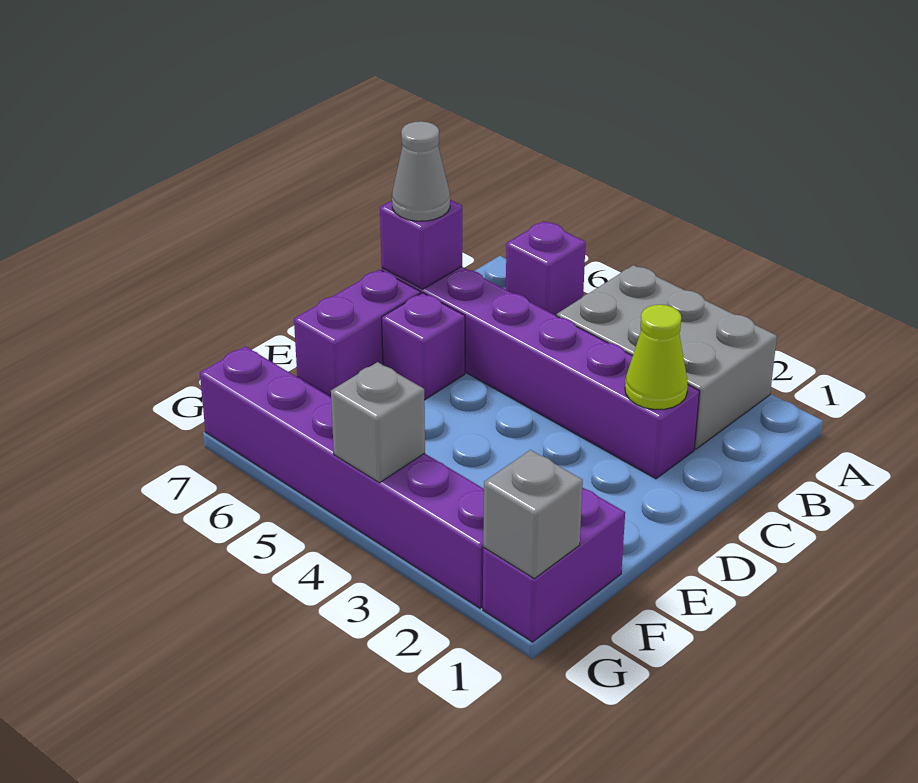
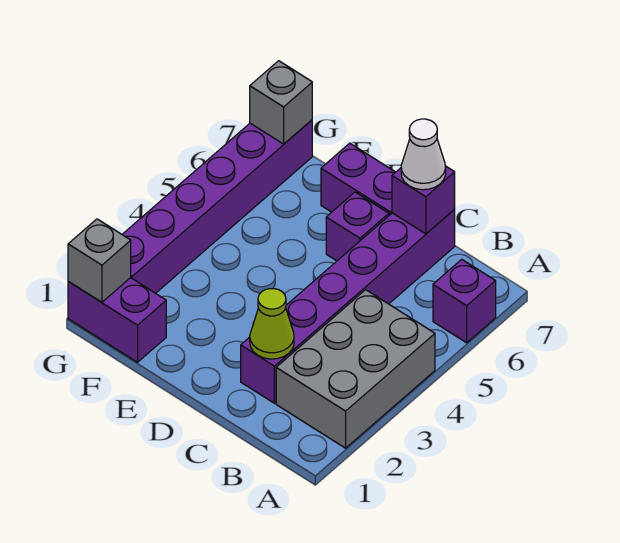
grey cone C7 level 3 -> white cone C7 level 3
grey brick G4 level 2 -> grey brick G7 level 2

